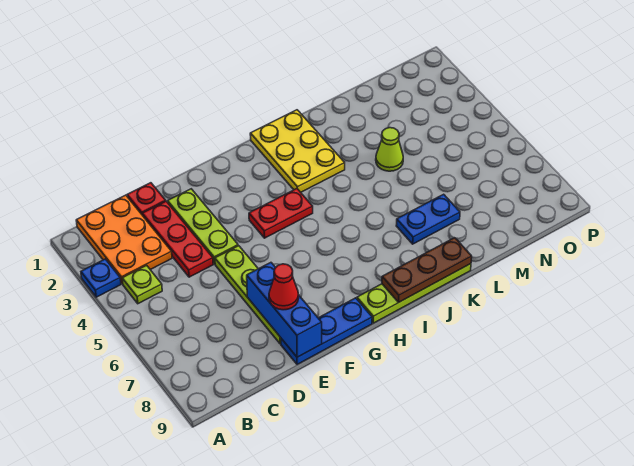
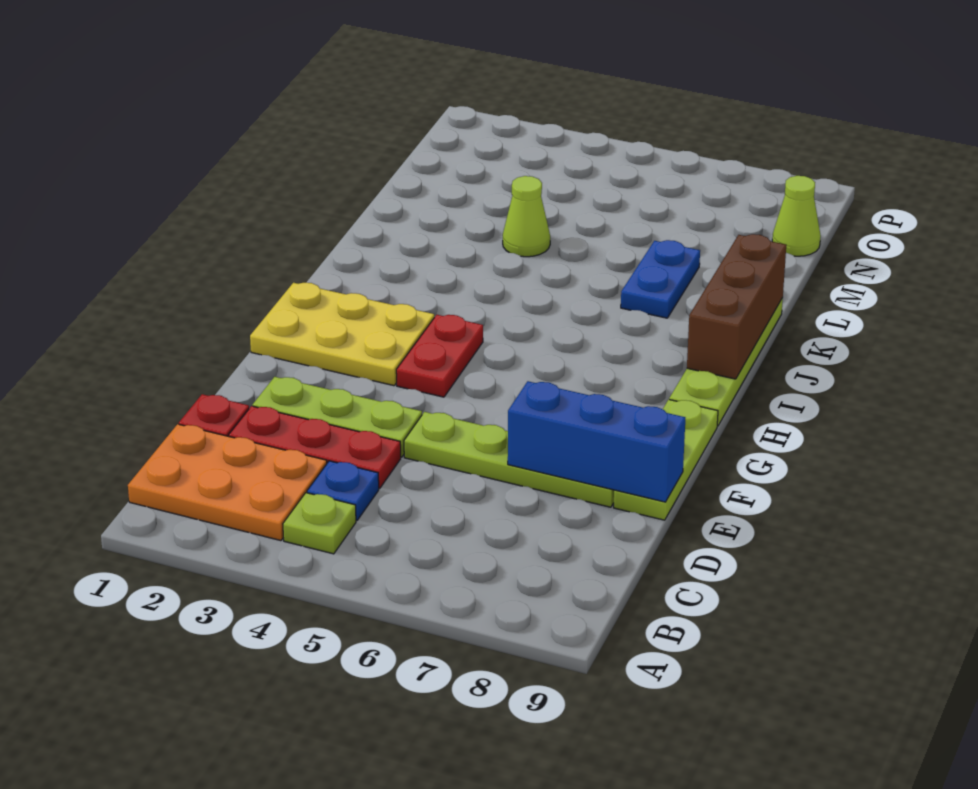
blue plate A3 level 1 -> blue plate C4 level 1
red cone E8 level 3 -> none
blue plate E9:G9 level 1 -> lime plate E9:G9 level 1
yellow plate I1:J3 level 1 -> yellow plate G1:H3 level 1
brown plate I9:K9 level 2 -> brown brick I9:K9 level 2
none -> lime cone N9 level 1

